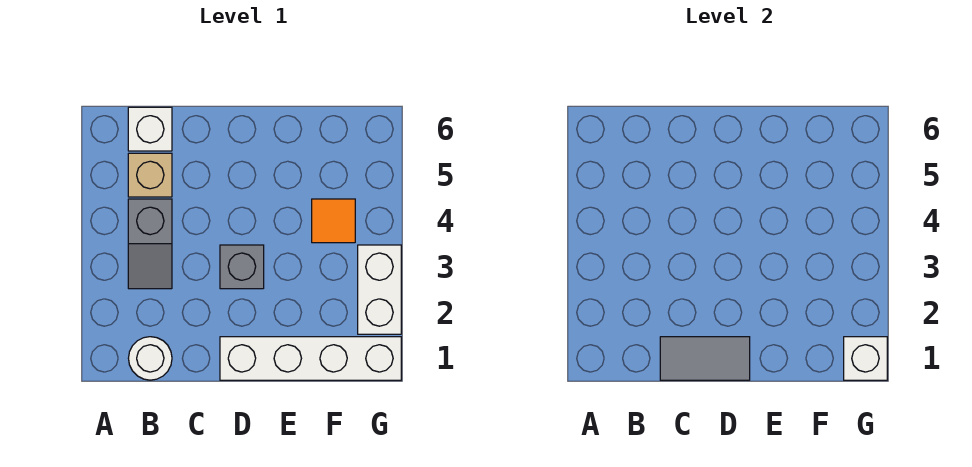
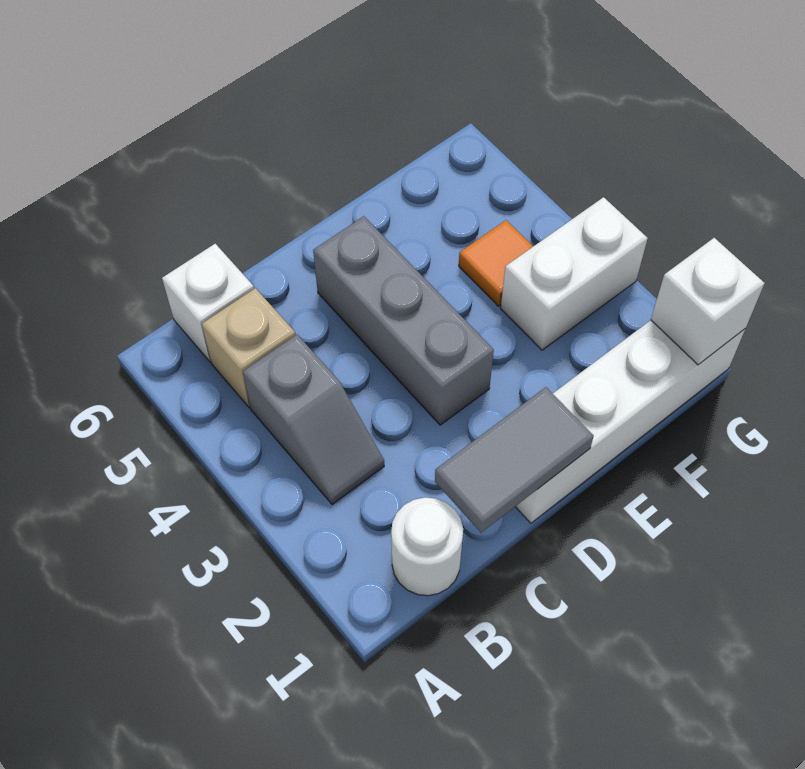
grey brick D3 level 1 -> grey brick D3:D5 level 1
white brick G2:G3 level 1 -> white brick F3:G3 level 1

